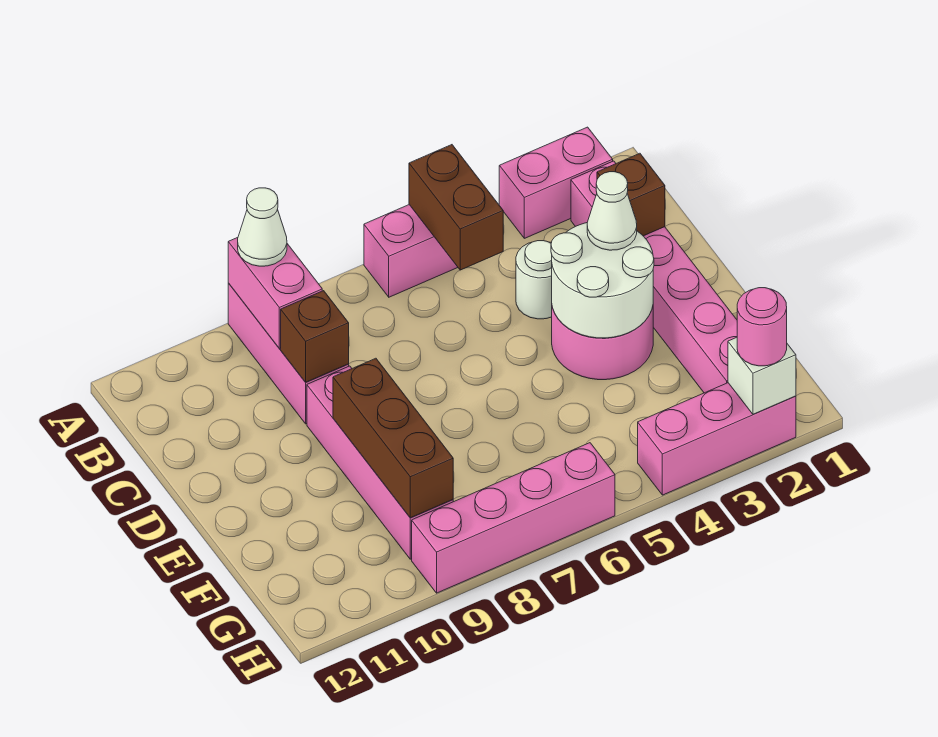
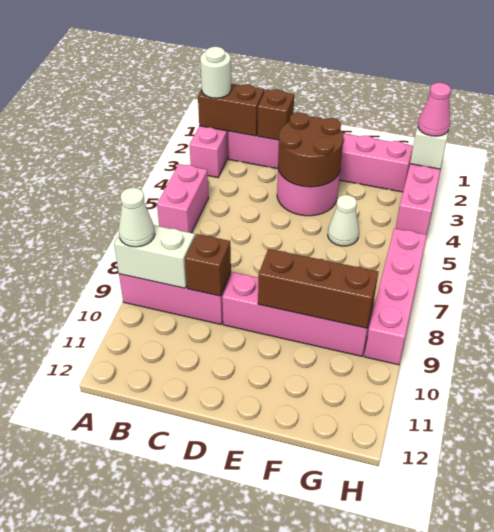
brown brick A5:B5 level 2 -> brown brick A2:B2 level 2
pink brick A9:B9 level 2 -> white brick A9:B9 level 2
white round brick C4 level 1 -> white round brick A2 level 3
white round brick D3:E4 level 2 -> brown round brick D3:E4 level 2
white cone D3 level 3 -> white cone F5 level 1
pink round brick H2 level 3 -> pink cone H2 level 3

